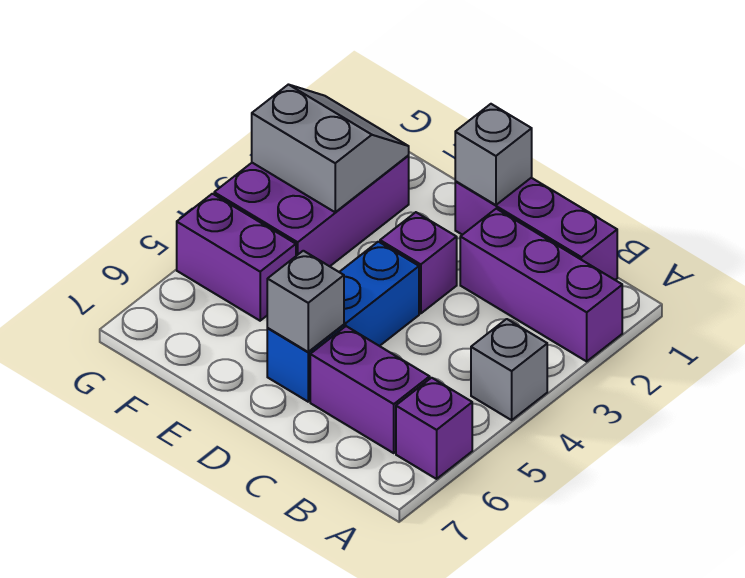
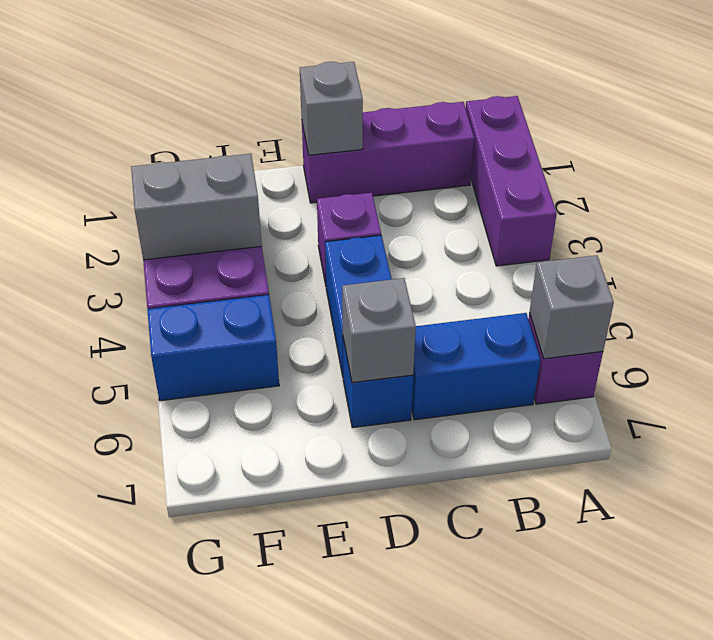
purple brick A2:C2 level 1 -> purple brick A1:A3 level 1
grey brick A4 level 1 -> grey brick A6 level 2
purple brick B6:C6 level 1 -> blue brick B6:C6 level 1
purple brick F5:G5 level 1 -> blue brick F5:G5 level 1

